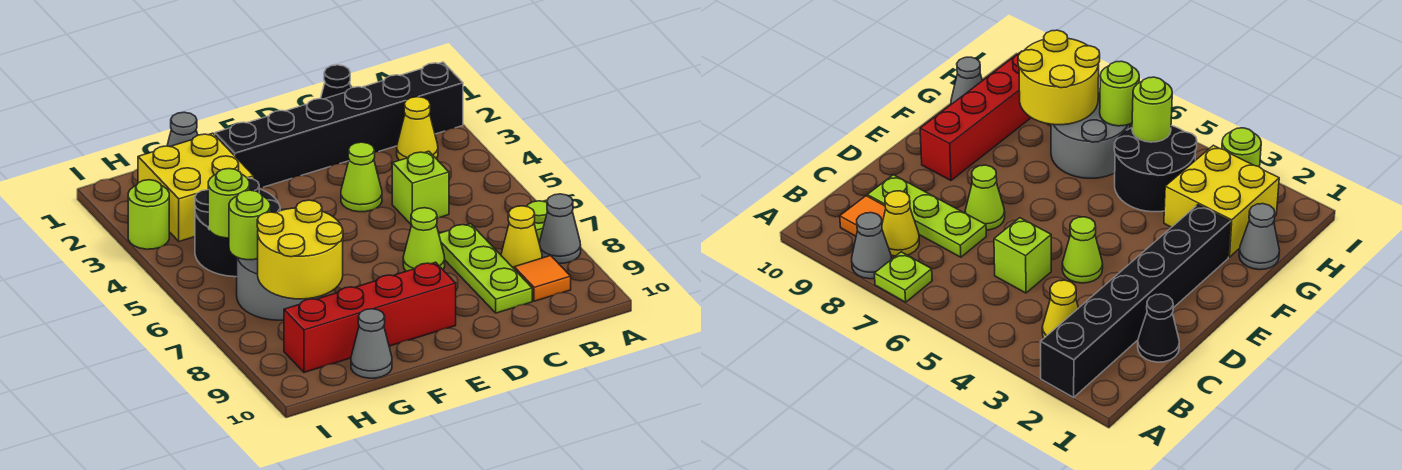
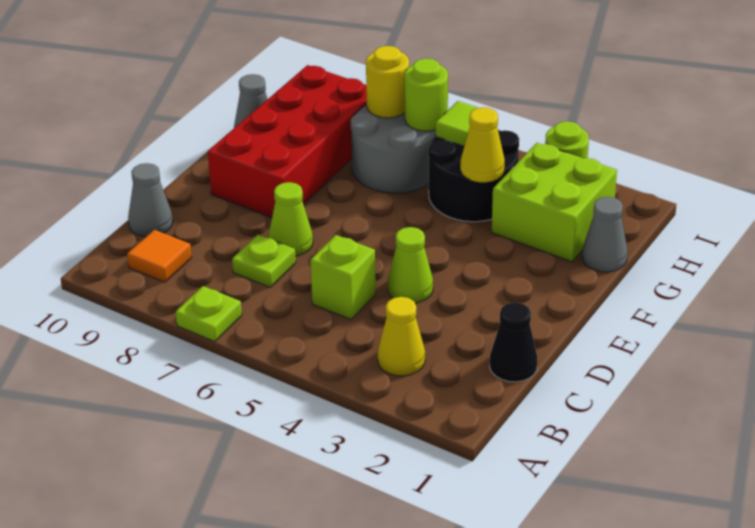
black brick A2:F2 level 1 -> none
grey cone A8 level 1 -> grey cone C10 level 1
yellow cone B8 level 1 -> yellow cone G4 level 2
lime plate C7:C9 level 1 -> lime plate C7 level 1
red brick E9:H9 level 1 -> red brick E8:H9 level 1
yellow brick G2:H3 level 1 -> lime brick G2:H3 level 1
yellow round brick G7:H8 level 2 -> yellow round brick H7 level 2
lime round brick H5 level 2 -> lime tile H5 level 2

